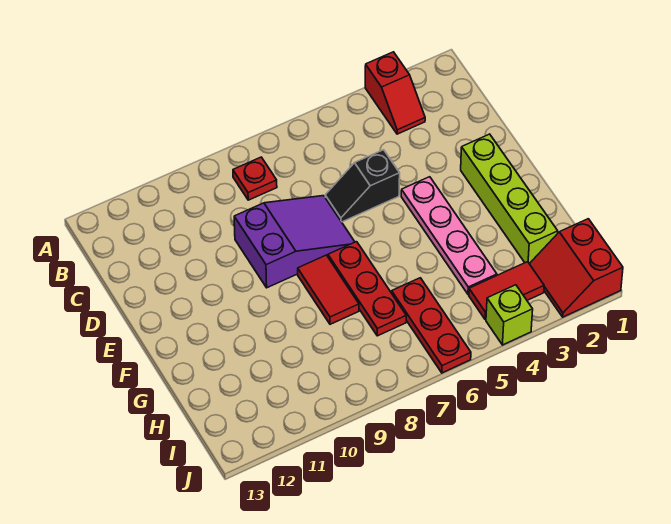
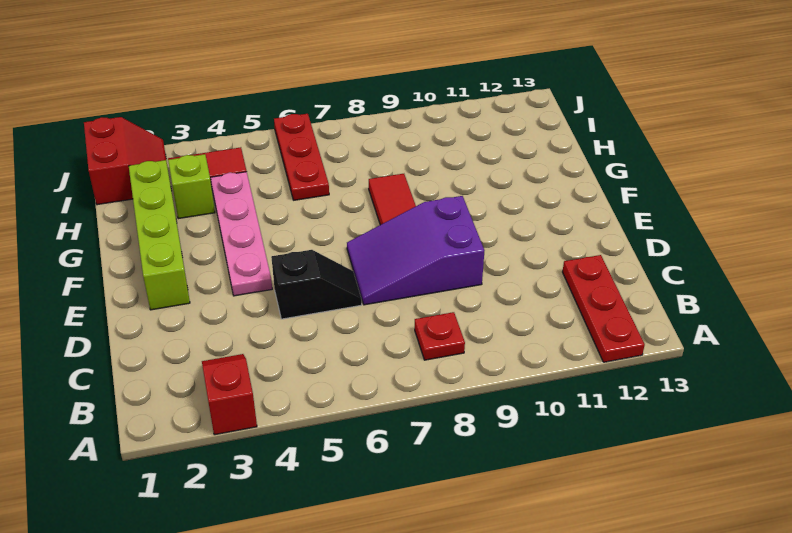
red plate F7:H7 level 1 -> red plate A12:C12 level 1
lime brick J4 level 1 -> lime brick H3 level 1

